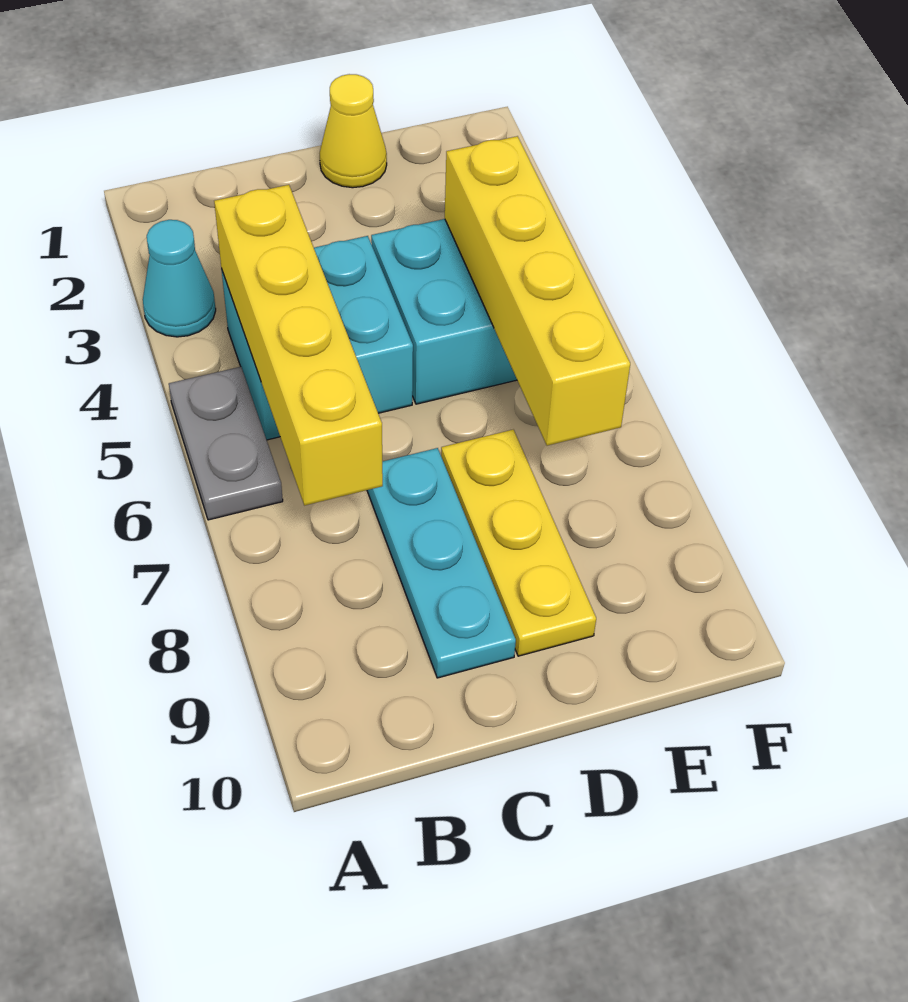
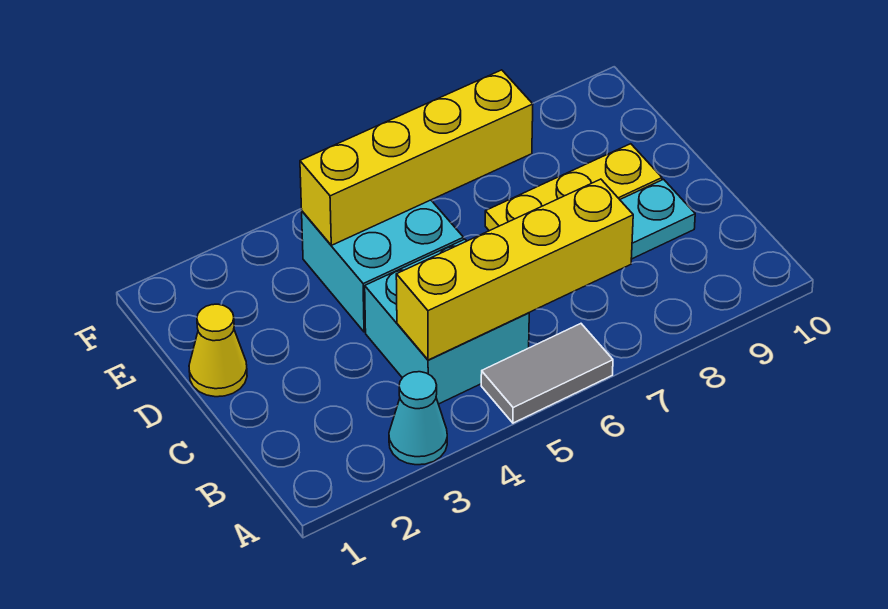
grey plate A5:A6 level 1 -> grey tile A5:A6 level 1

